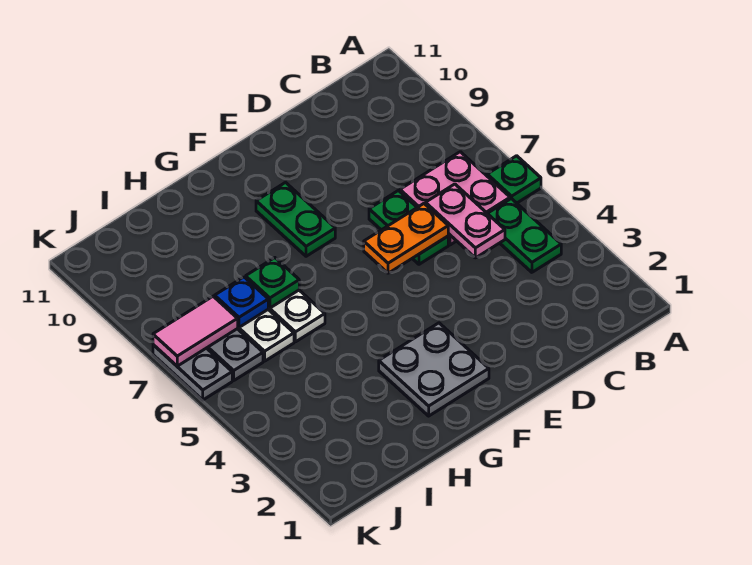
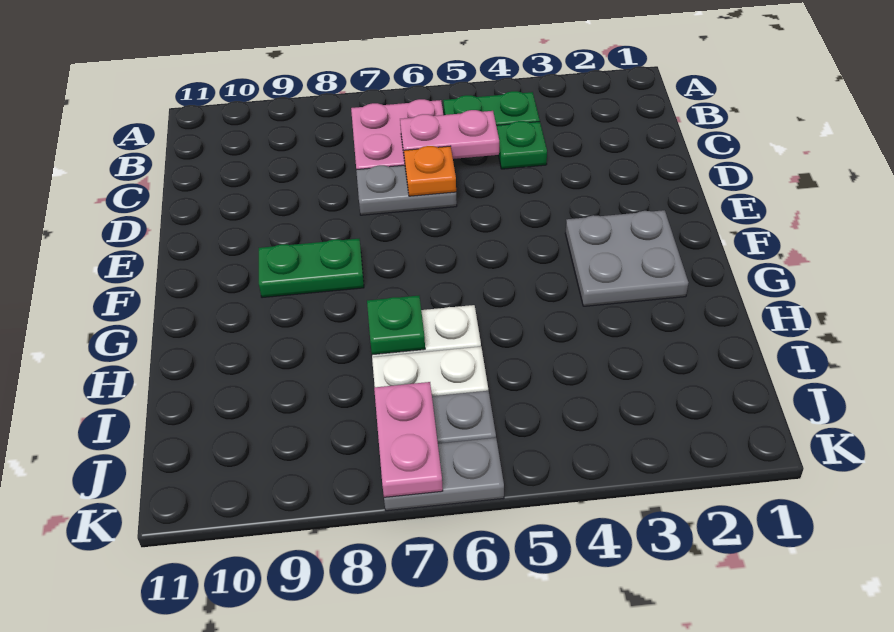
green plate A6 level 1 -> green plate C4 level 1
green plate D6:D7 level 1 -> grey plate D6:D7 level 1
orange plate D6:E6 level 2 -> orange plate D6 level 2
blue plate I7 level 2 -> none
pink tile J7:K7 level 2 -> pink plate J7:K7 level 2

